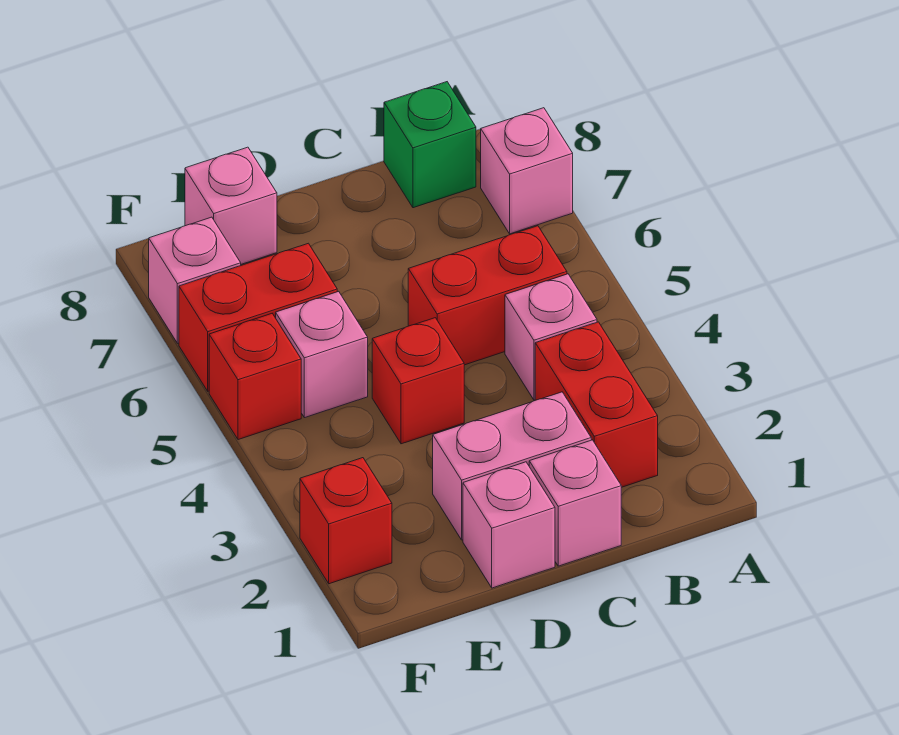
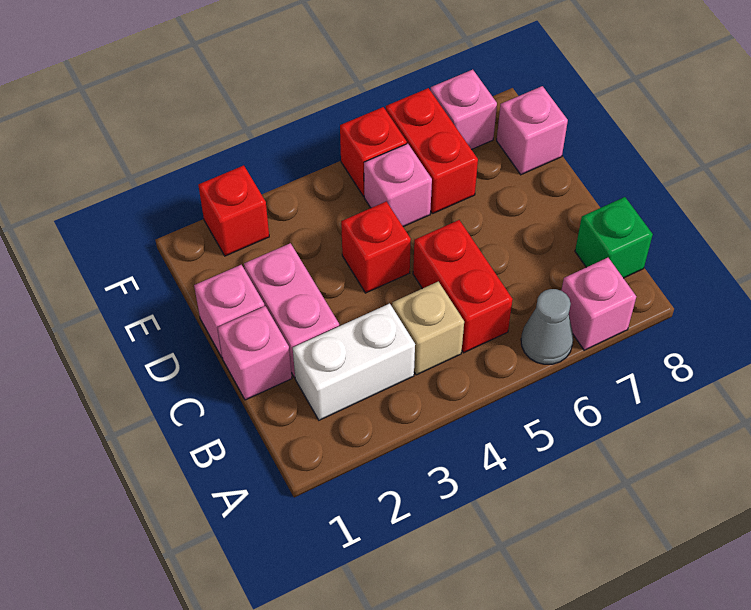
none -> grey cone A6 level 1
red brick B2:B3 level 1 -> white brick B2:B3 level 1
pink brick B4 level 1 -> tan brick B4 level 1

